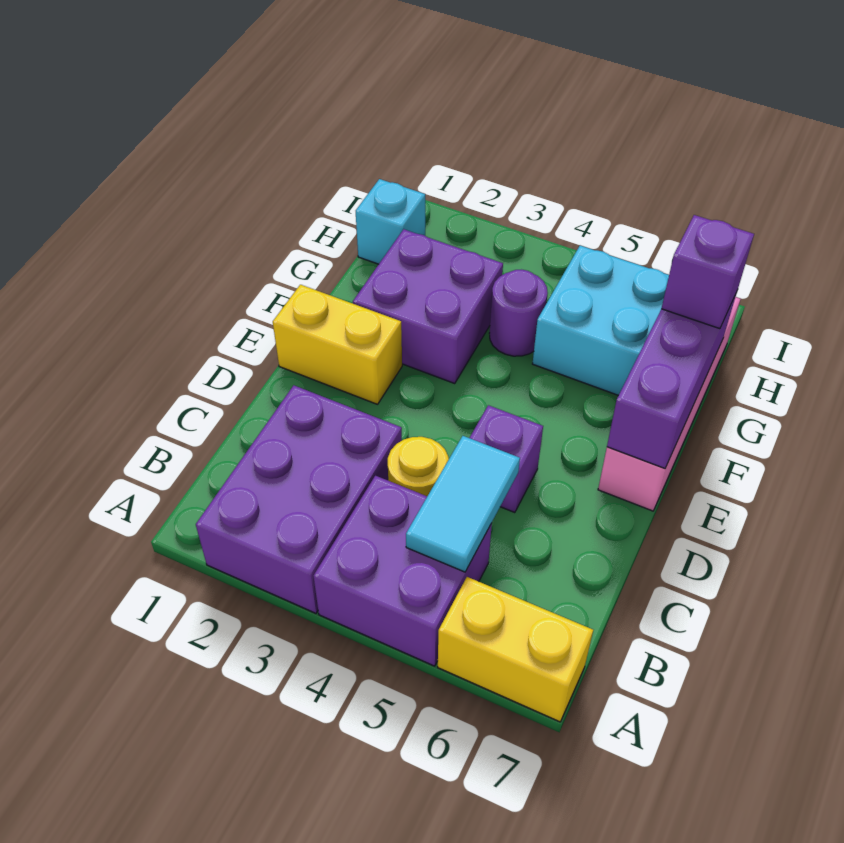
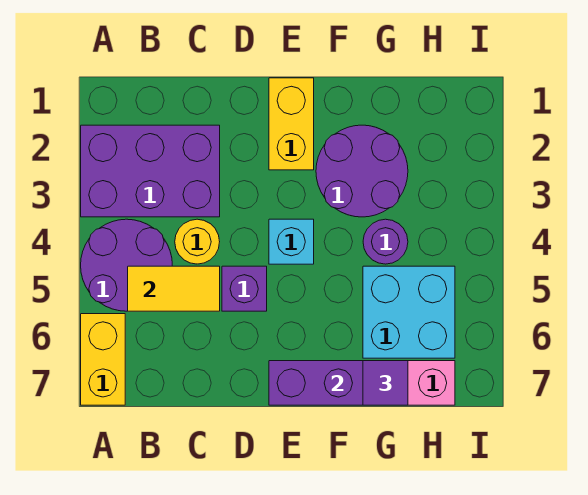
purple brick A4:B5 level 1 -> purple round brick A4:B5 level 1
cyan tile B5:C5 level 2 -> yellow tile B5:C5 level 2
purple brick F2:G3 level 1 -> purple round brick F2:G3 level 1
purple brick G7 level 3 -> purple tile G7 level 3
cyan brick H1 level 1 -> cyan brick E4 level 1

